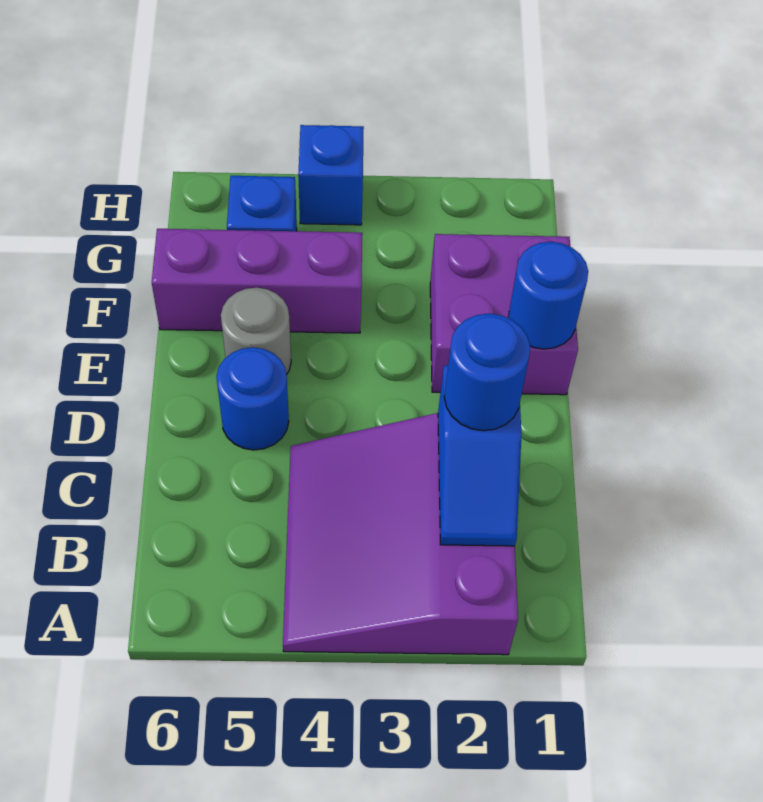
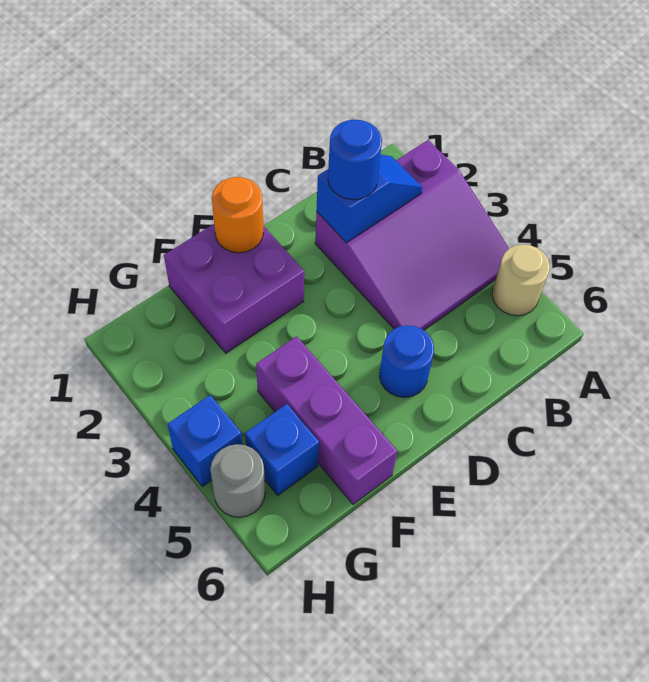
none -> tan round brick A5 level 1
blue round brick E1 level 2 -> orange round brick E1 level 2
grey round brick E5 level 1 -> grey round brick H5 level 1

